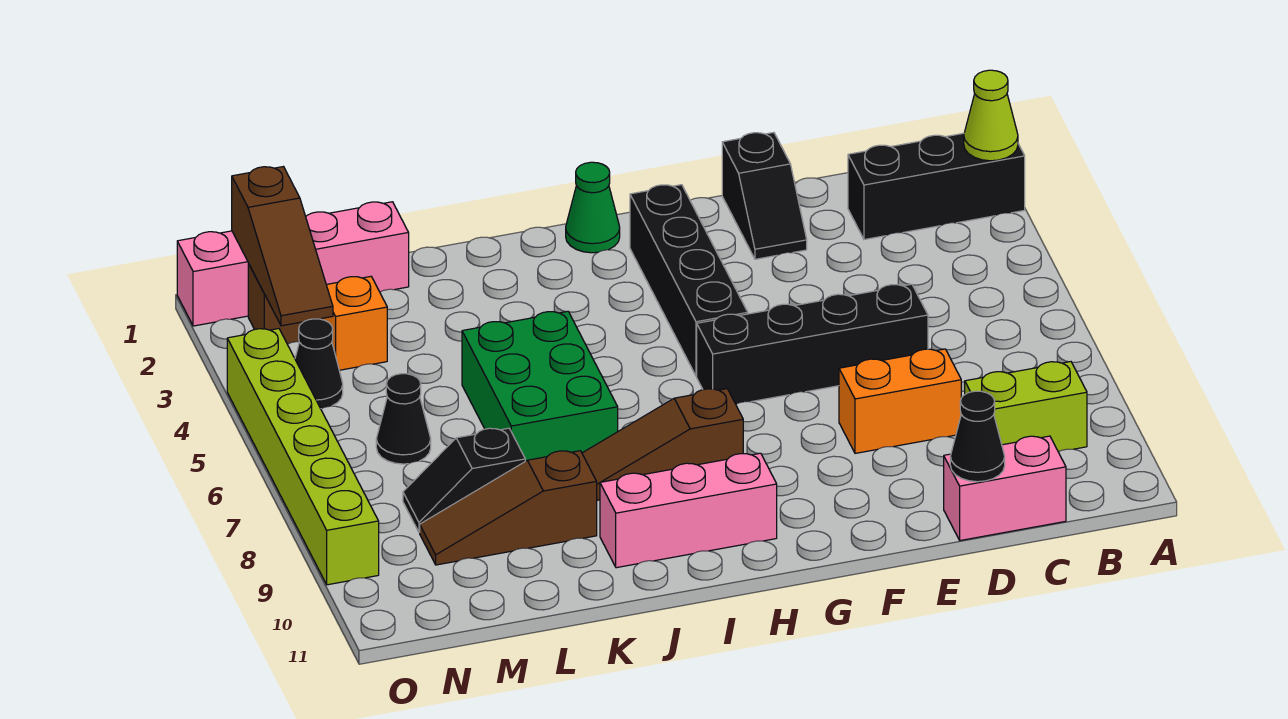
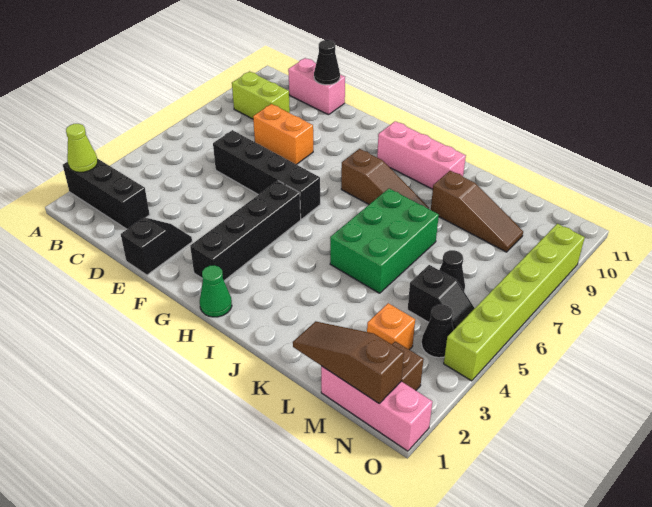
pink brick L1:O1 level 1 -> pink brick M1:O1 level 1
black slope L8:M8 level 1 top L -> black slope M5:N5 level 1 top M
brown slope N1:N3 level 2 top 1 -> brown slope L1:N1 level 2 top N

